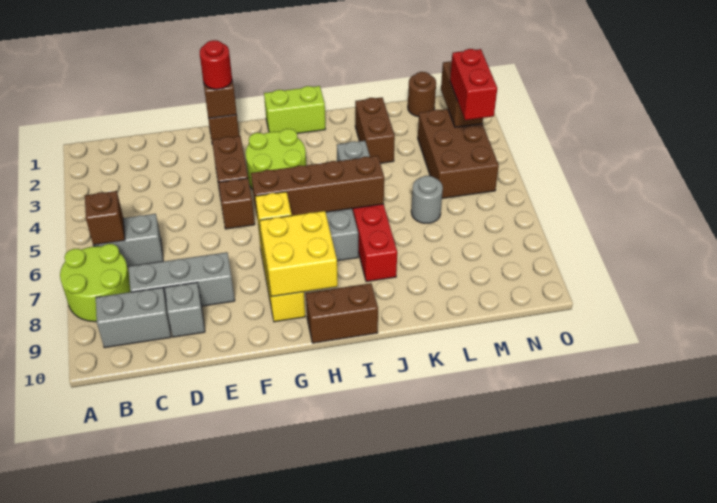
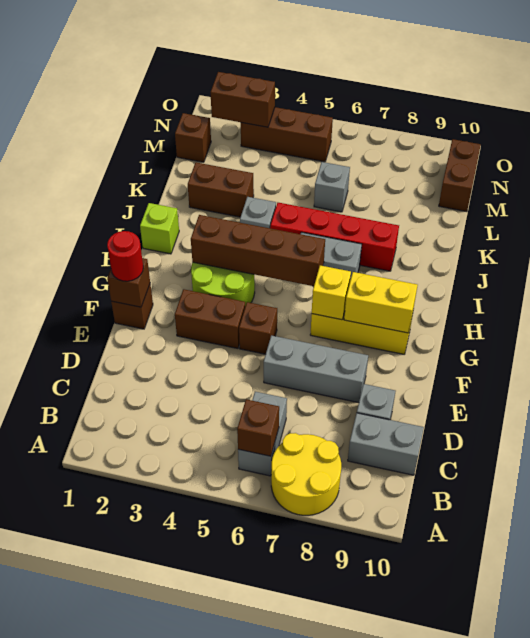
lime round brick A7:B8 level 1 -> yellow round brick A7:B8 level 1
grey brick B9:C9 level 1 -> grey brick C9:C10 level 1
grey brick C8:E8 level 1 -> grey brick E6:E8 level 1
brown brick G6:J6 level 2 -> brown brick H3:H6 level 2
yellow brick G8:H9 level 2 -> yellow brick G8:G9 level 2
lime brick H1:I1 level 1 -> lime brick I1 level 1
brown brick H10:I10 level 1 -> brown brick M10:N10 level 1
grey round brick L6 level 1 -> grey brick L6 level 1
brown round brick M1 level 1 -> brown brick M1 level 1
brown brick M3:N5 level 1 -> brown brick N3:N5 level 1
red brick N3:N4 level 3 -> none

